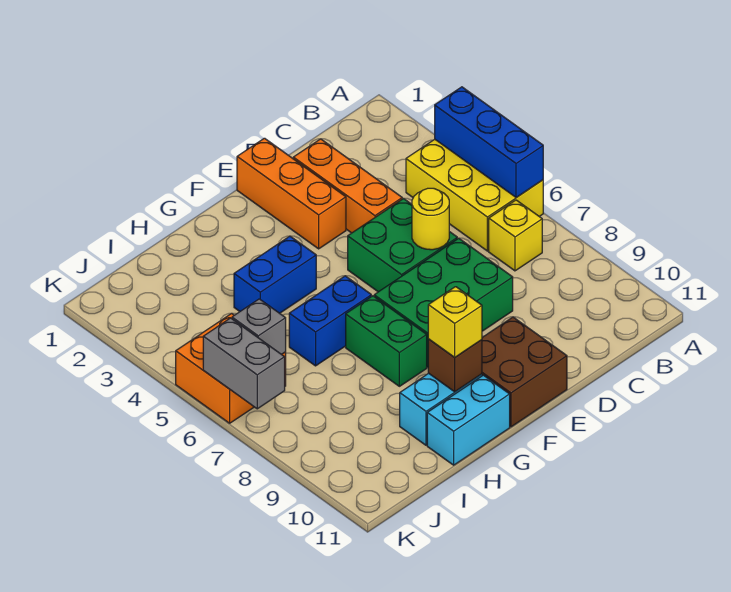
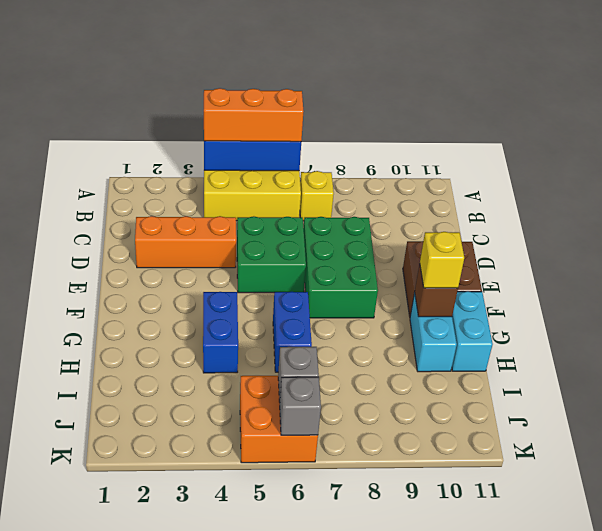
yellow round brick D6 level 2 -> none
orange brick E1:E3 level 1 -> orange brick A4:A6 level 3
green brick G7:G8 level 1 -> none
grey brick K6:K7 level 2 -> grey brick K6 level 2

